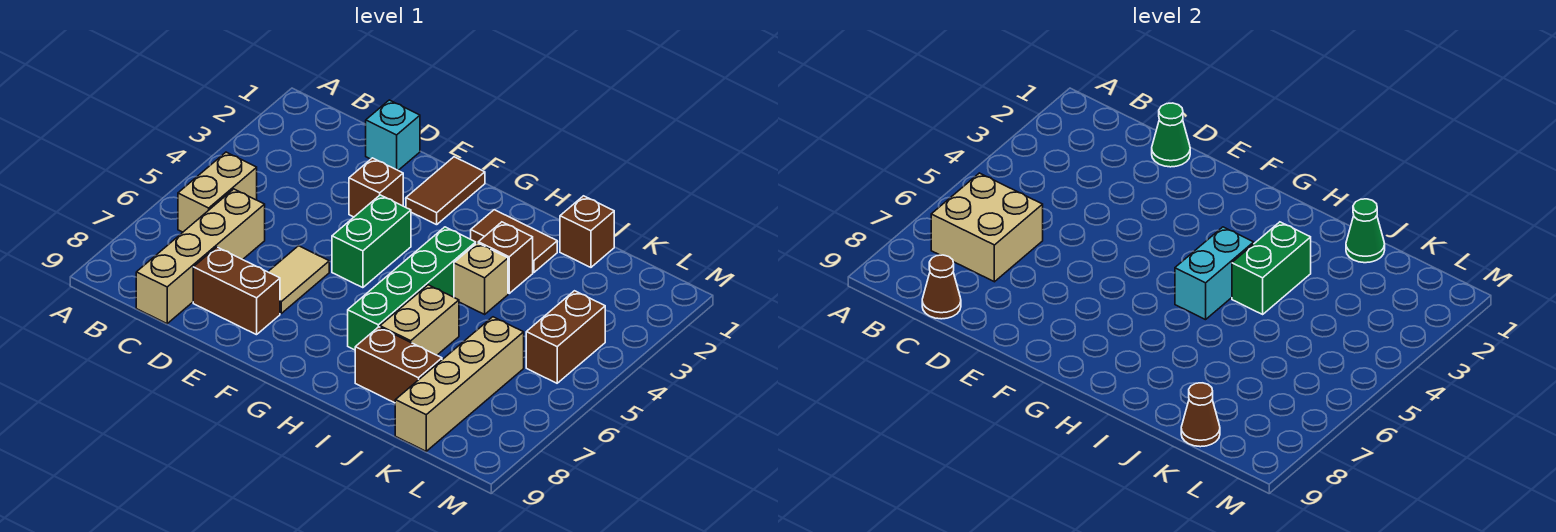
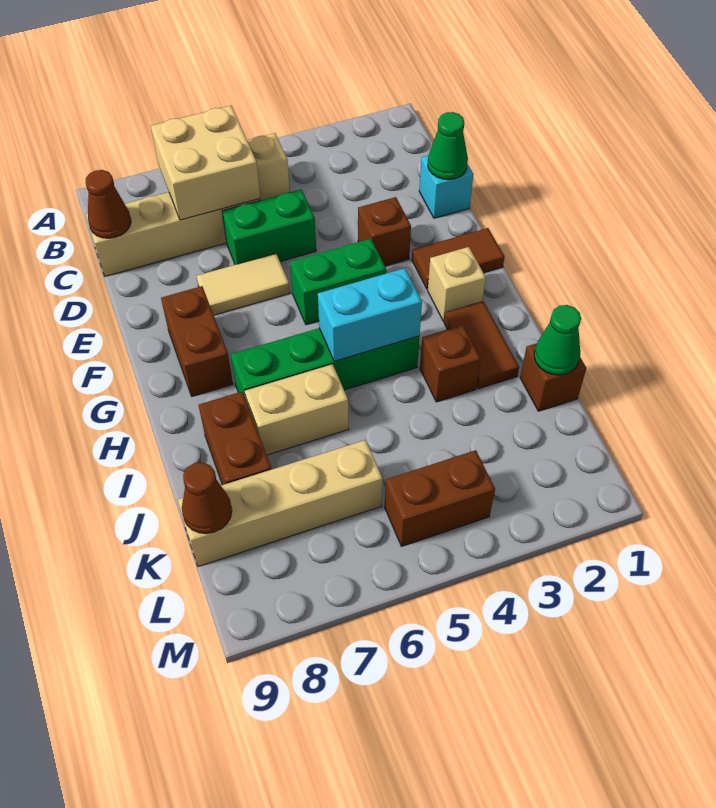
brown brick D8:E8 level 1 -> brown brick F8:G8 level 1
green brick I3:I4 level 2 -> green brick D5:D6 level 1
tan brick I4 level 1 -> tan brick G2 level 1

